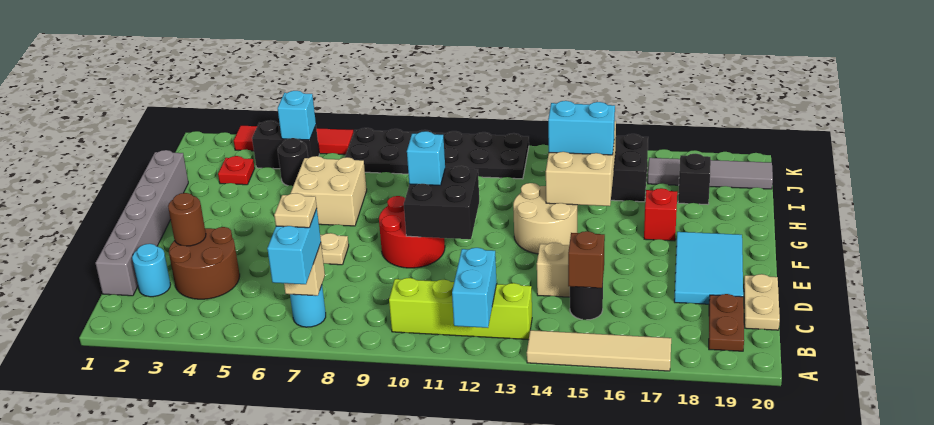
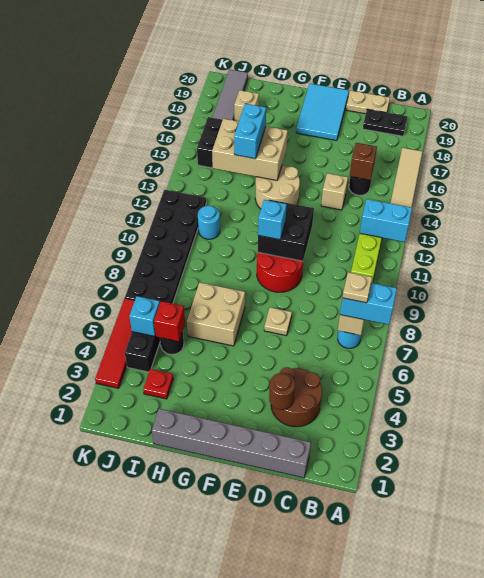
brown plate B19:C19 level 1 -> black plate B19:C19 level 1
cyan round brick C2 level 1 -> cyan round brick I11 level 1
cyan tile D18:F19 level 1 -> cyan tile E18:F20 level 1
red brick G17 level 1 -> red brick I5 level 2
black brick I18 level 1 -> tan brick I18 level 1

